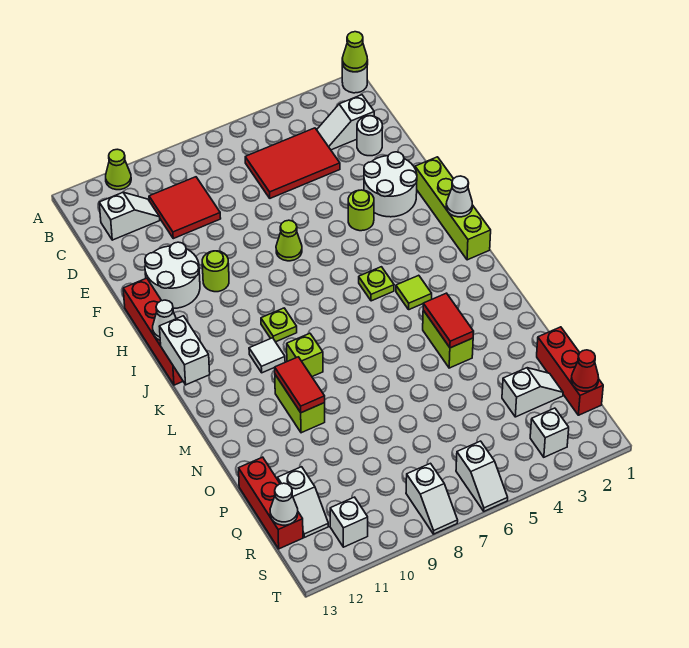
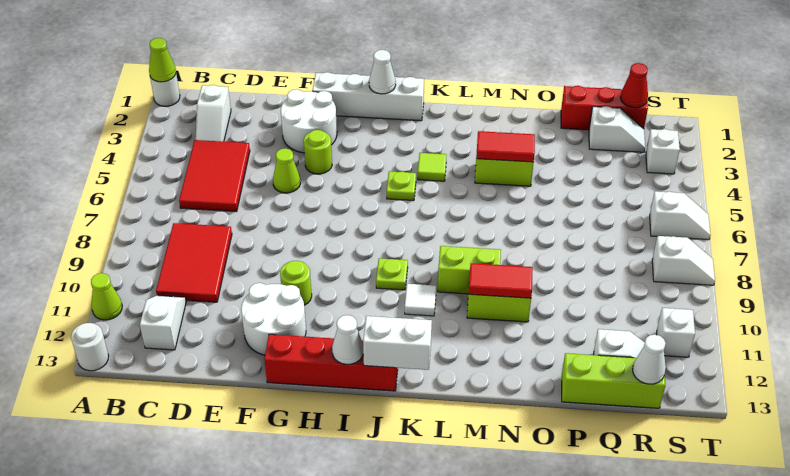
red tile C9:D10 level 1 -> red tile C8:D10 level 1
white round brick D2 level 1 -> white round brick A13 level 1
lime brick G1:J1 level 1 -> white brick G1:J1 level 1
lime cone G7 level 1 -> lime cone F5 level 1
lime brick L9 level 1 -> lime brick L9:M9 level 1
red brick P13:R13 level 1 -> lime brick P13:R13 level 1
white slope Q2:Q3 level 1 top 3 -> white slope Q2:R2 level 1 top Q

